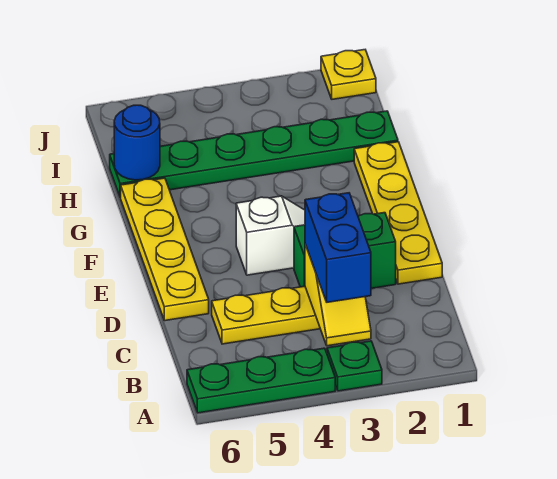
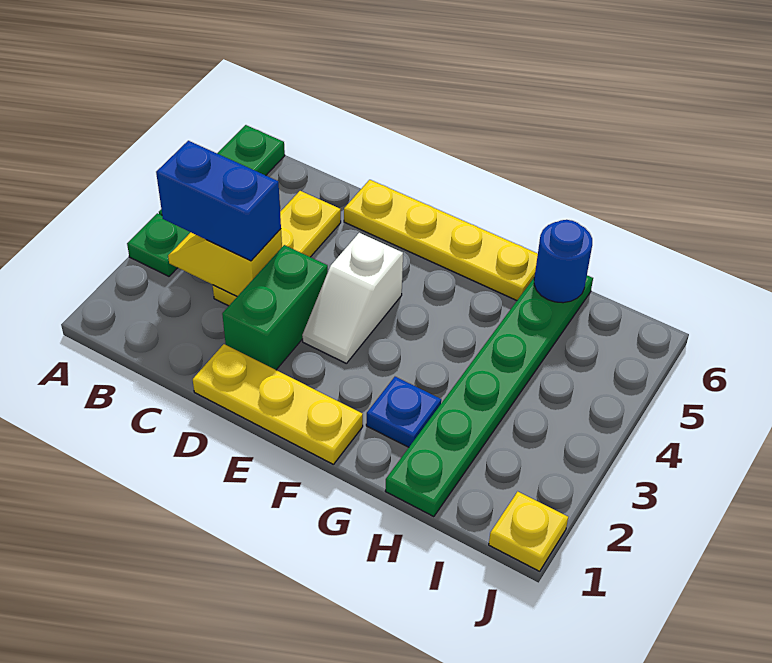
yellow plate D1:G1 level 1 -> yellow plate D1:F1 level 1
none -> blue plate G2 level 1

